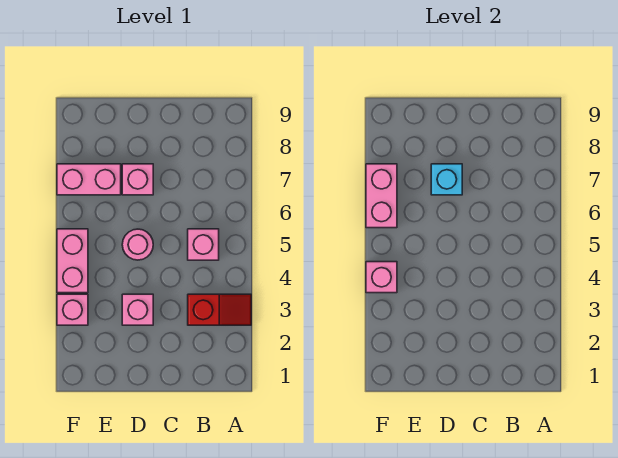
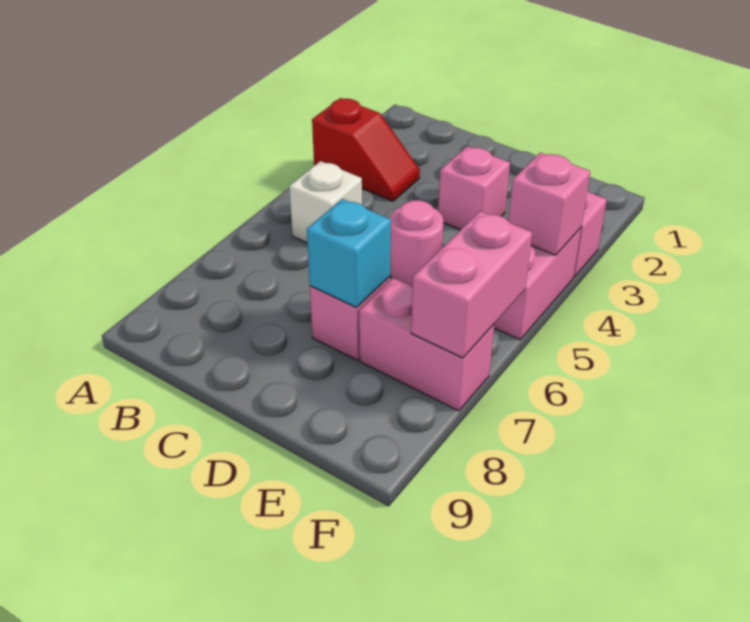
red slope A3:B3 level 1 top B -> red slope A3:B3 level 1 top A
pink brick B5 level 1 -> white brick B5 level 1

